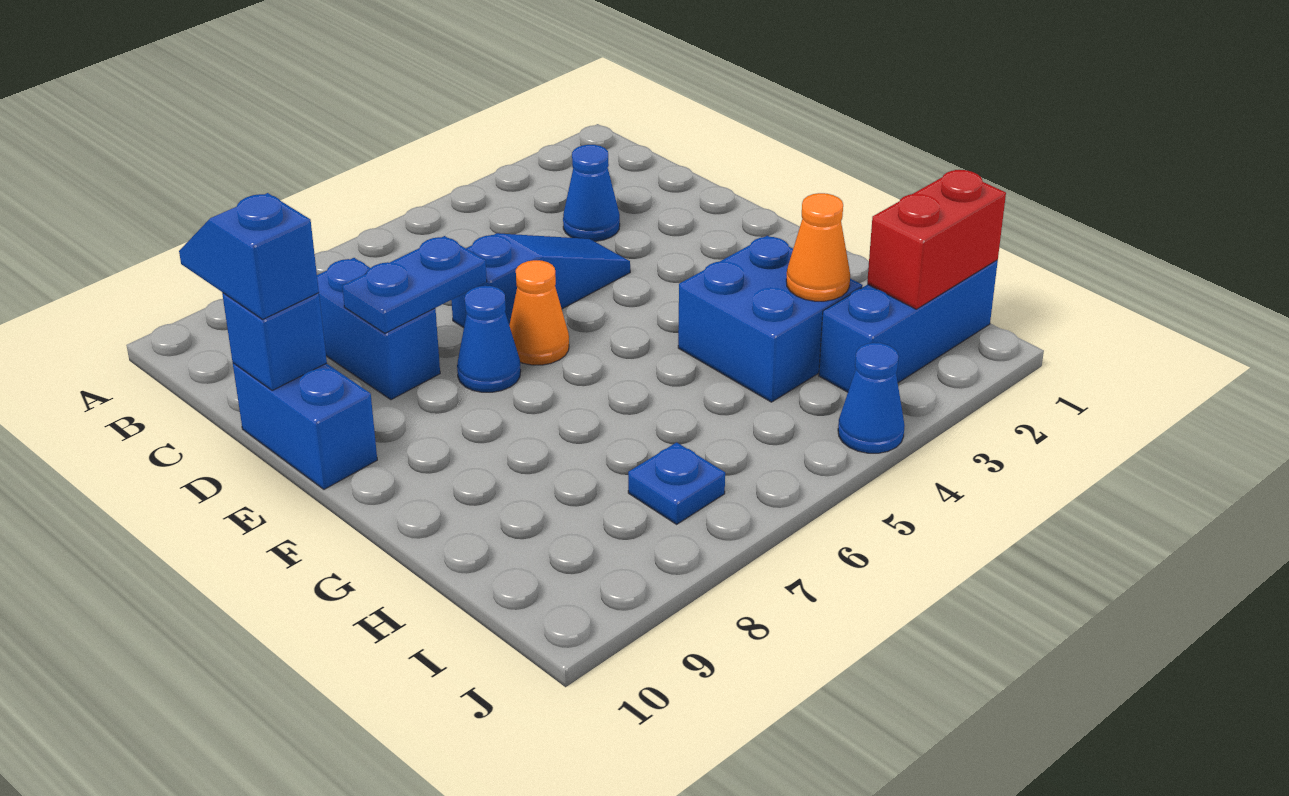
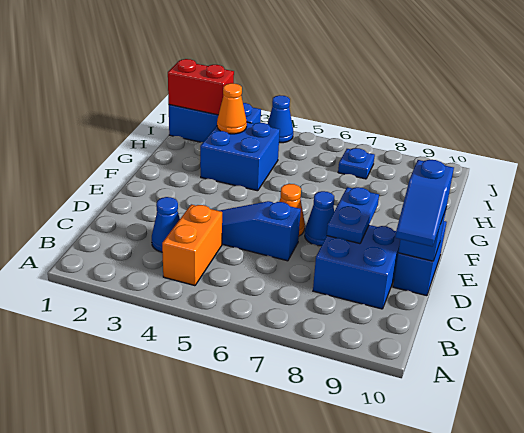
none -> orange brick B4:C4 level 1
blue brick C8:D8 level 1 -> blue brick C8:D9 level 1
blue plate D7:D8 level 2 -> blue plate D8:E8 level 2

